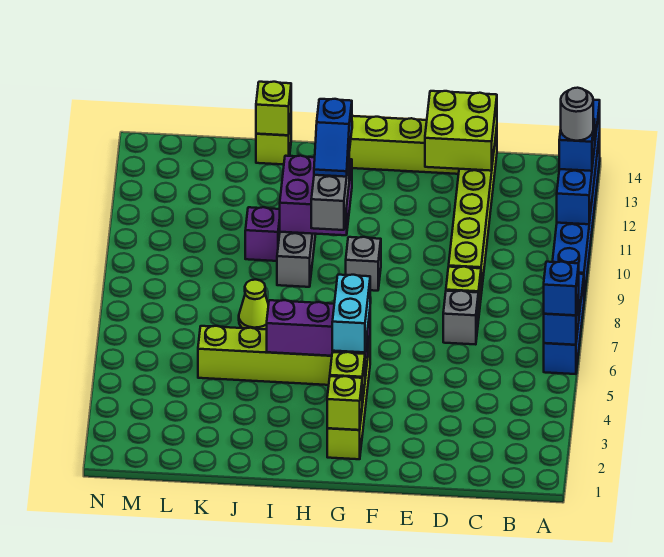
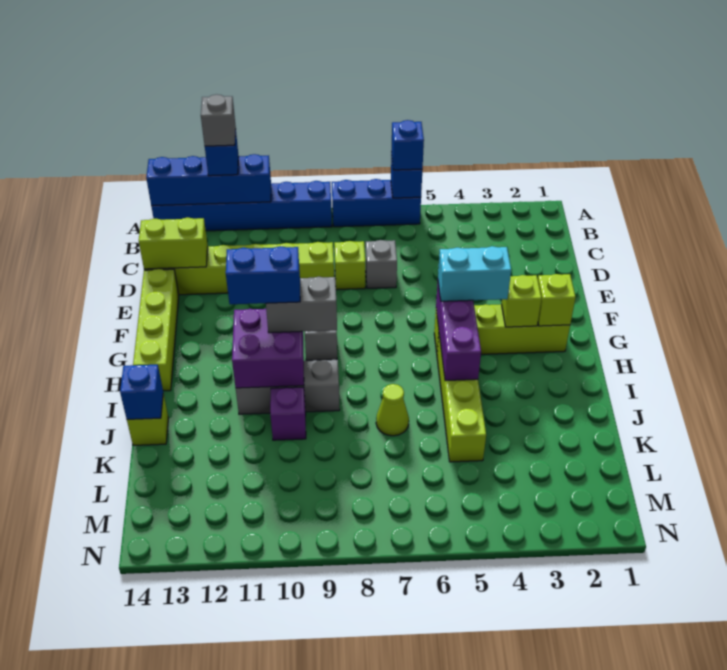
grey round brick A12 level 4 -> grey brick A12 level 4
lime brick D13:E14 level 2 -> lime brick D13:D14 level 2
blue slope H10:H11 level 4 top 11 -> blue brick H10:H11 level 4
lime brick J14 level 2 -> blue brick J14 level 2

